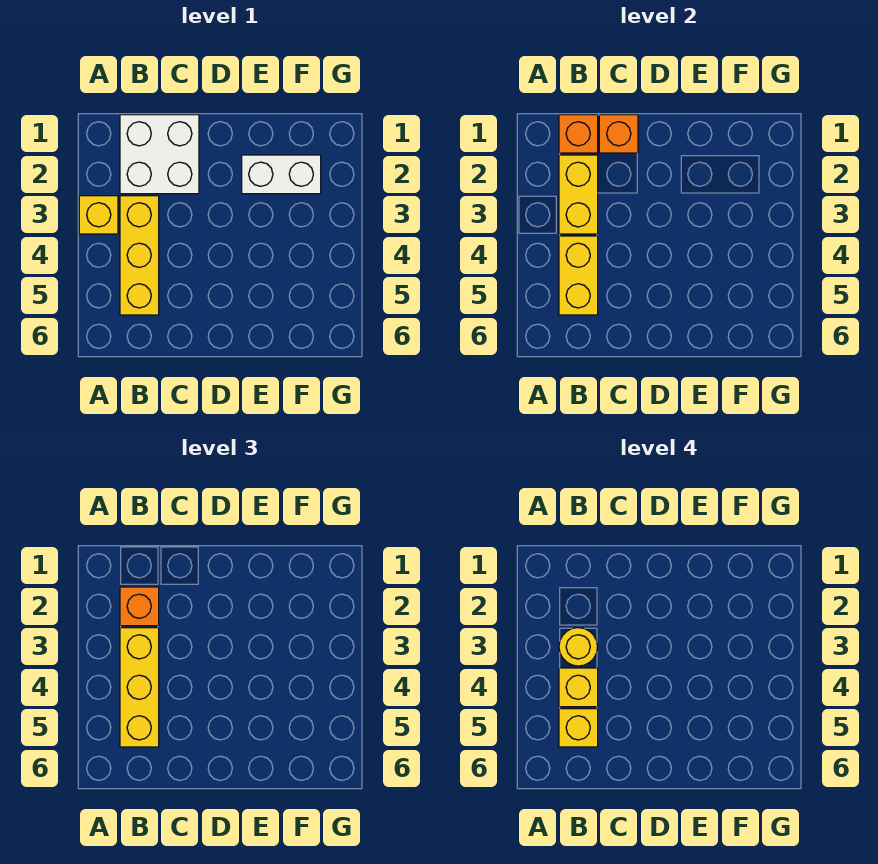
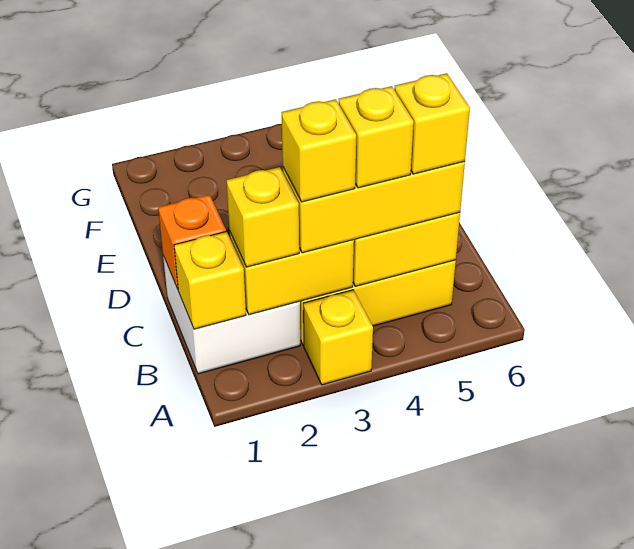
orange brick B1 level 2 -> yellow brick B1 level 2
orange brick B2 level 3 -> yellow brick B2 level 3
yellow round brick B3 level 4 -> yellow brick B3 level 4
white brick E2:F2 level 1 -> none

